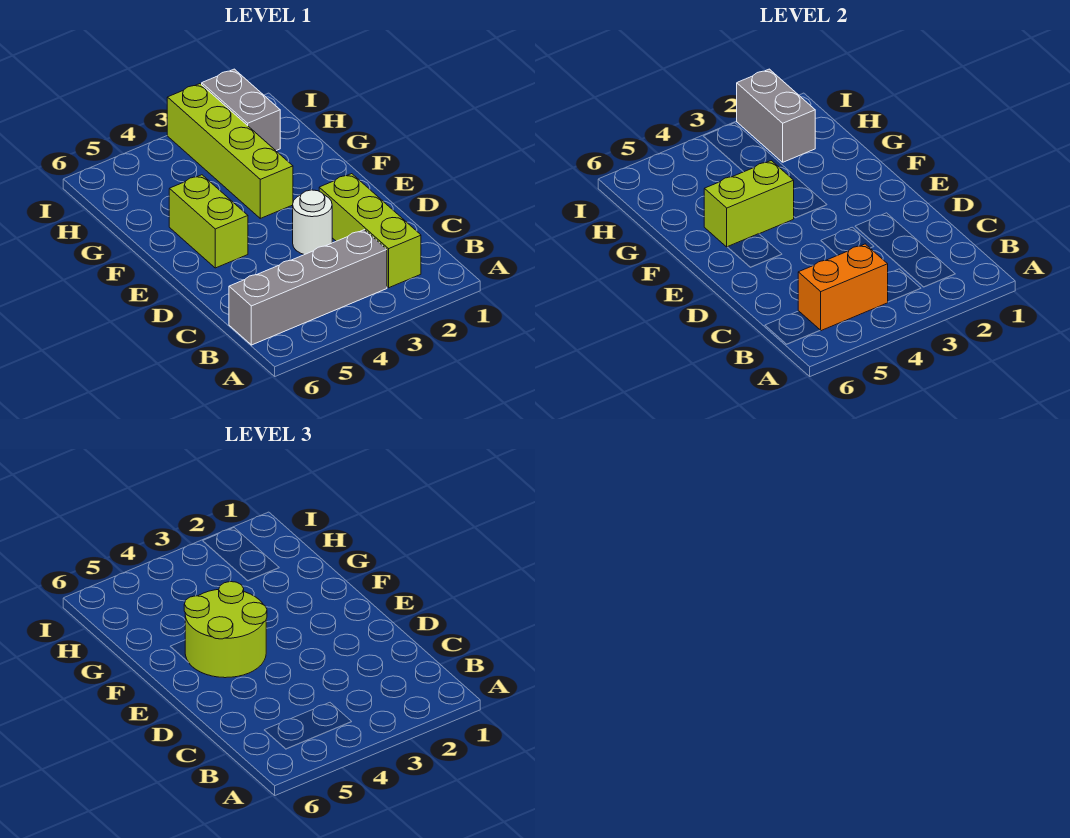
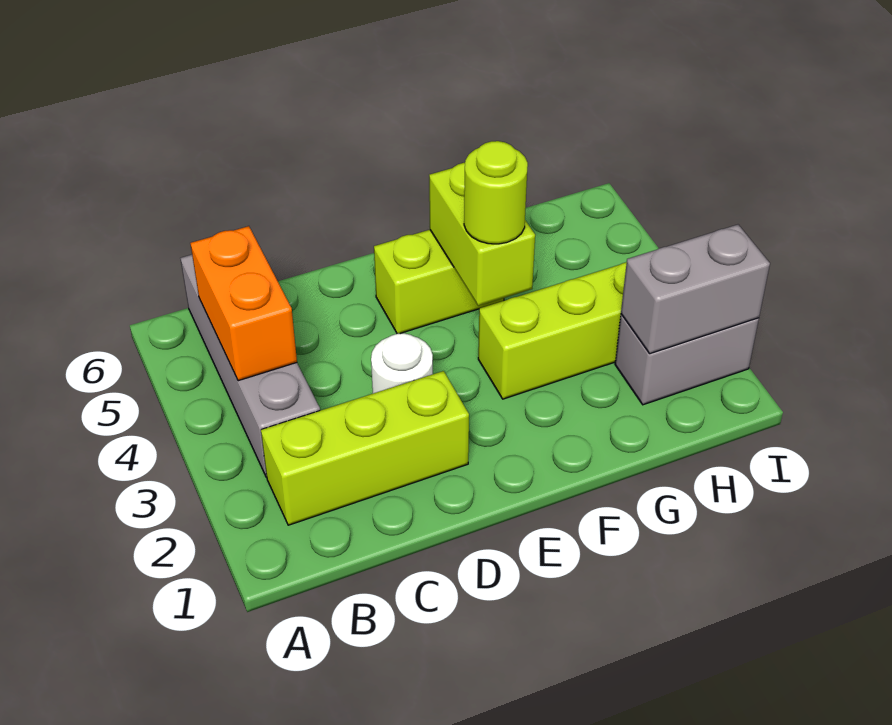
lime round brick E4:F5 level 3 -> lime round brick F4 level 3

